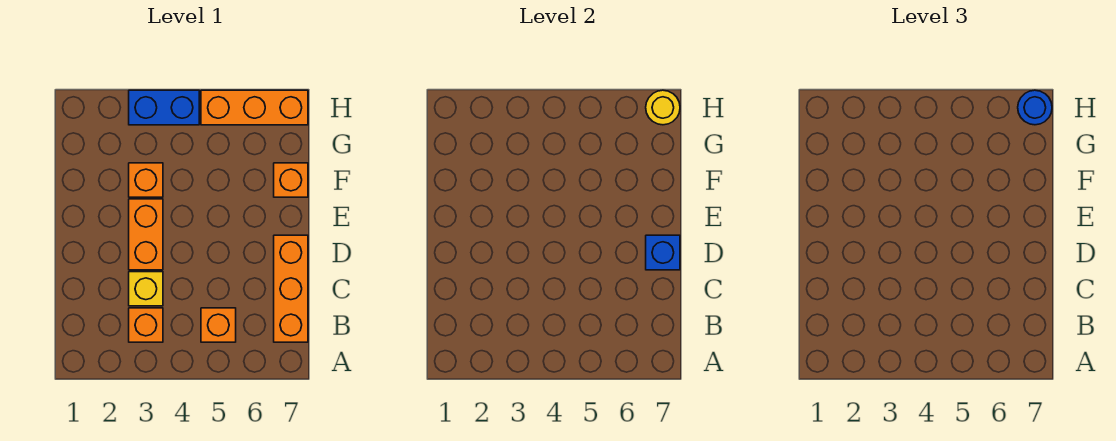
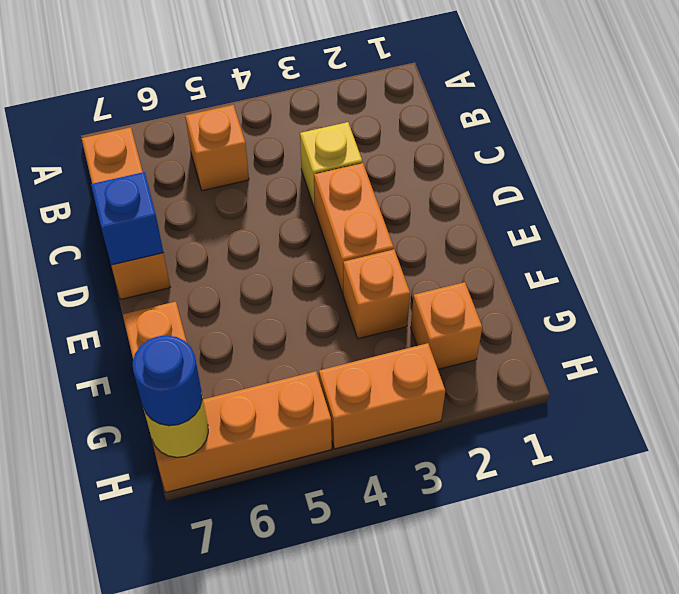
orange brick B3 level 1 -> orange brick G2 level 1
blue brick H3:H4 level 1 -> orange brick H3:H4 level 1

